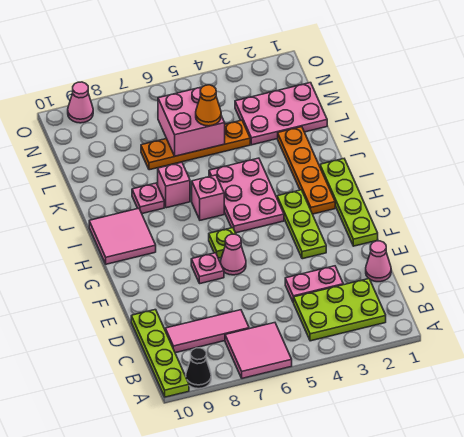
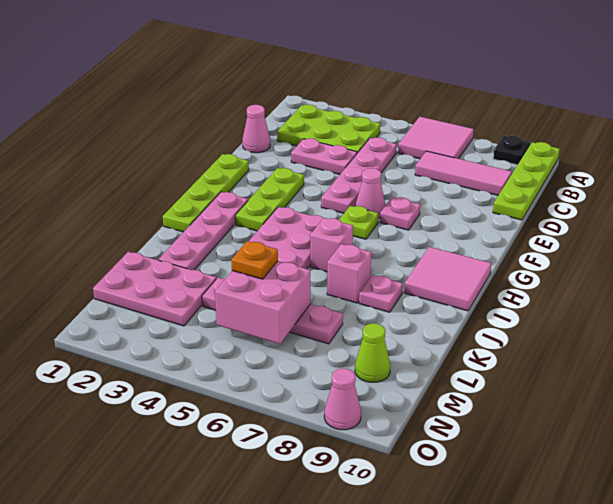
black cone A9 level 1 -> black plate A9 level 1
none -> pink plate C5:F5 level 1
orange plate H2:K2 level 1 -> pink plate H2:K2 level 1
orange plate L4:L7 level 1 -> pink plate L4:L7 level 1
orange cone L5 level 3 -> orange plate L5 level 3
none -> lime cone M9 level 1

